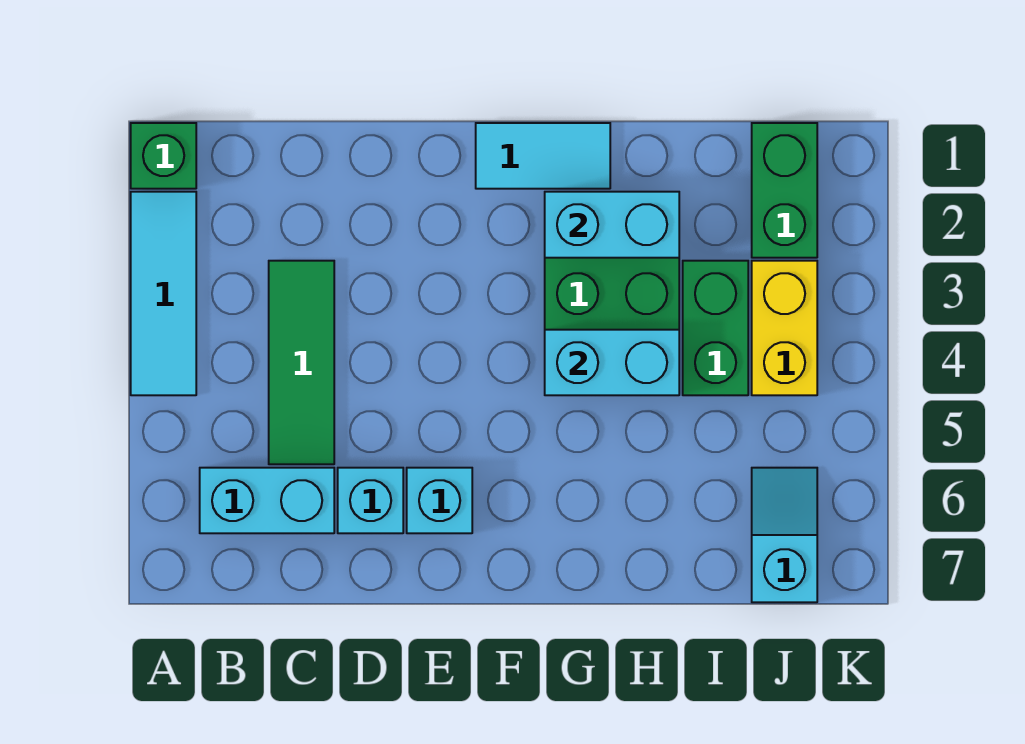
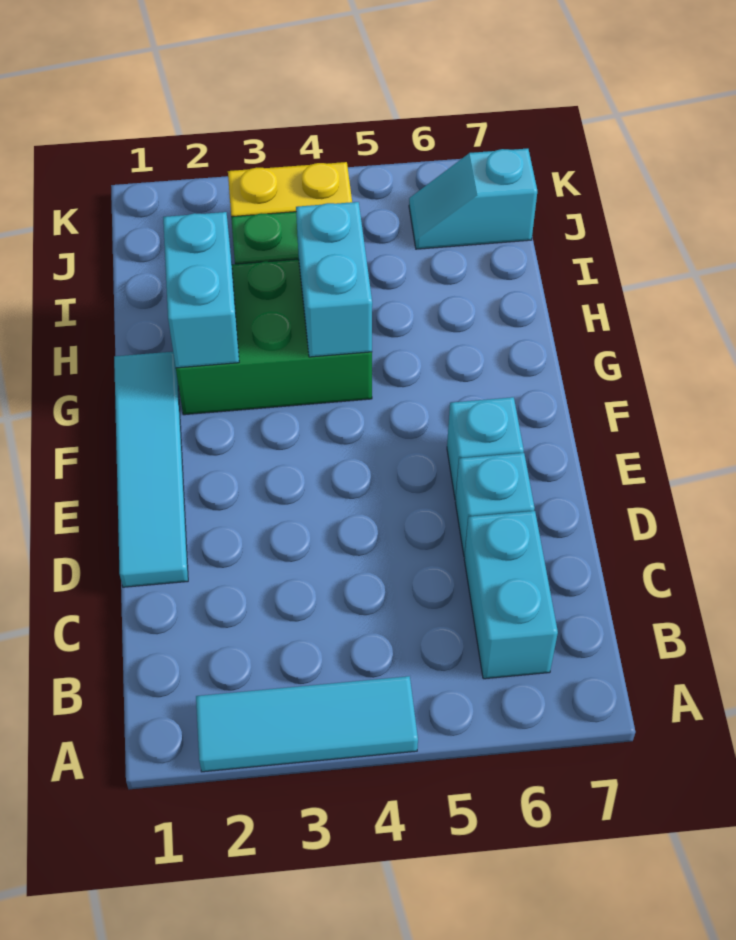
green brick A1 level 1 -> none
green tile C3:C5 level 1 -> none
cyan tile F1:G1 level 1 -> cyan tile D1:G1 level 1
green brick J1:J2 level 1 -> none

